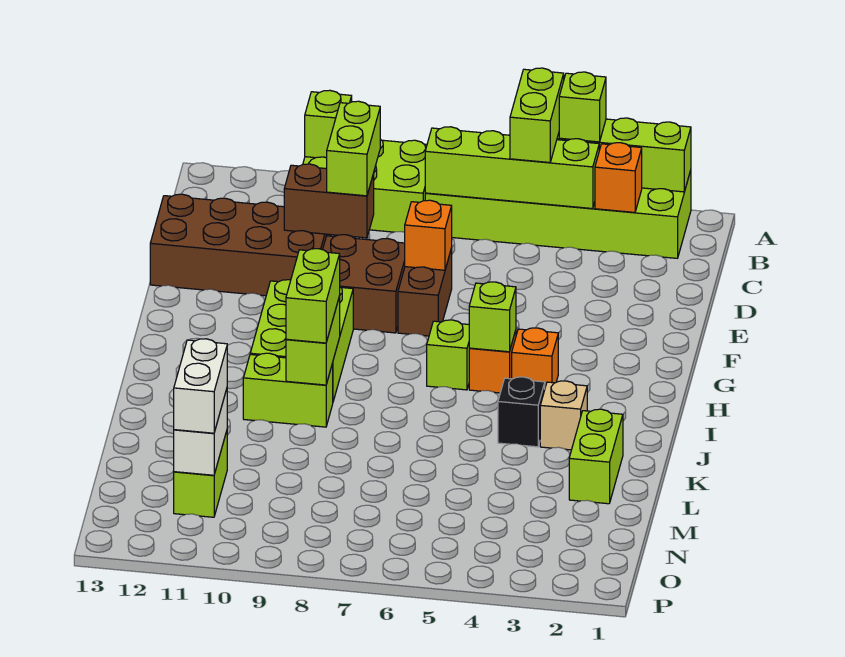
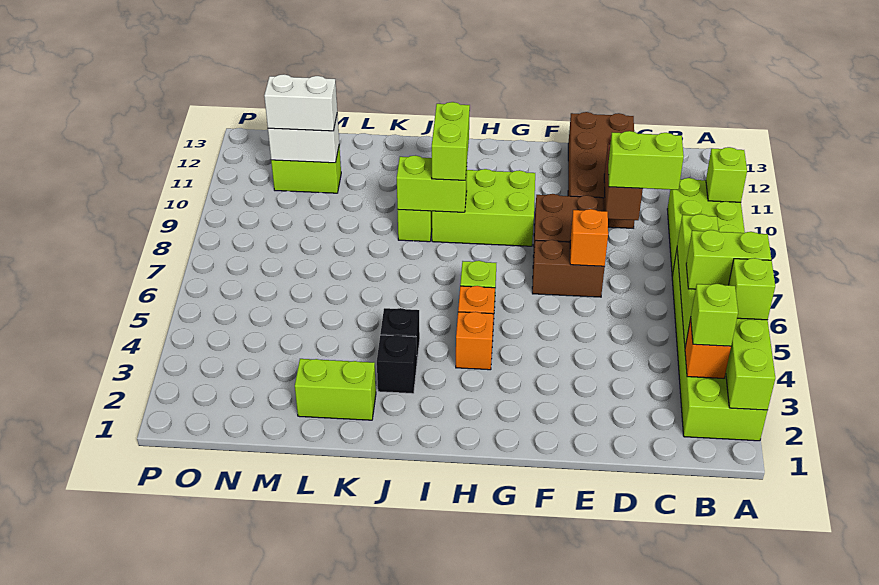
lime brick H5 level 2 -> lime brick B3 level 3
lime brick I9:J9 level 3 -> lime brick I9:I10 level 3
tan brick J3 level 1 -> black brick J3 level 1

